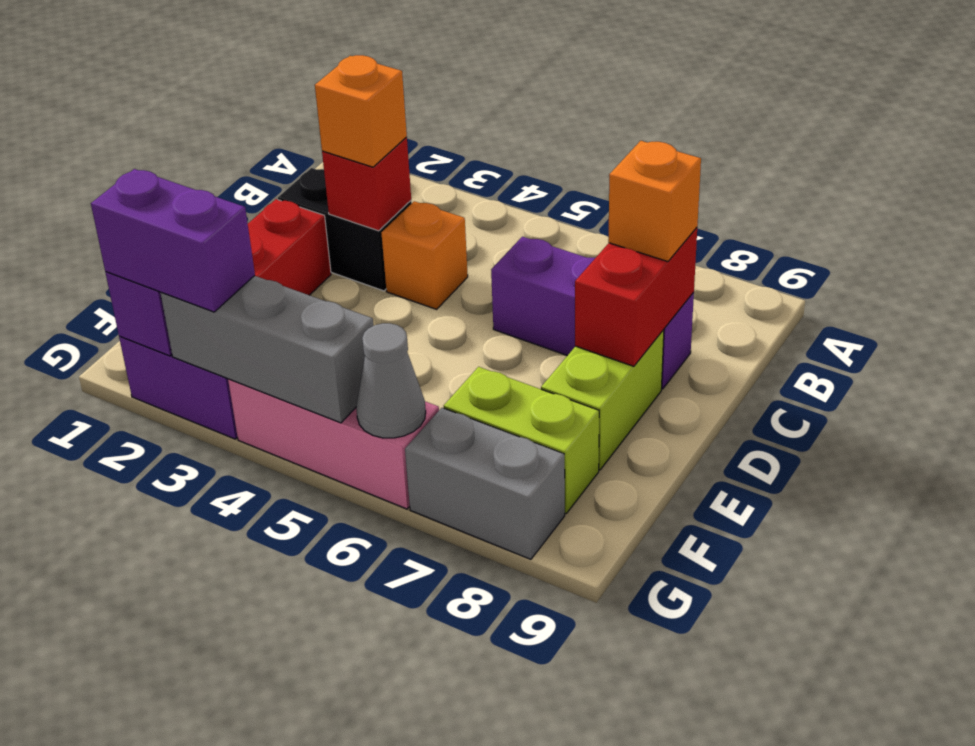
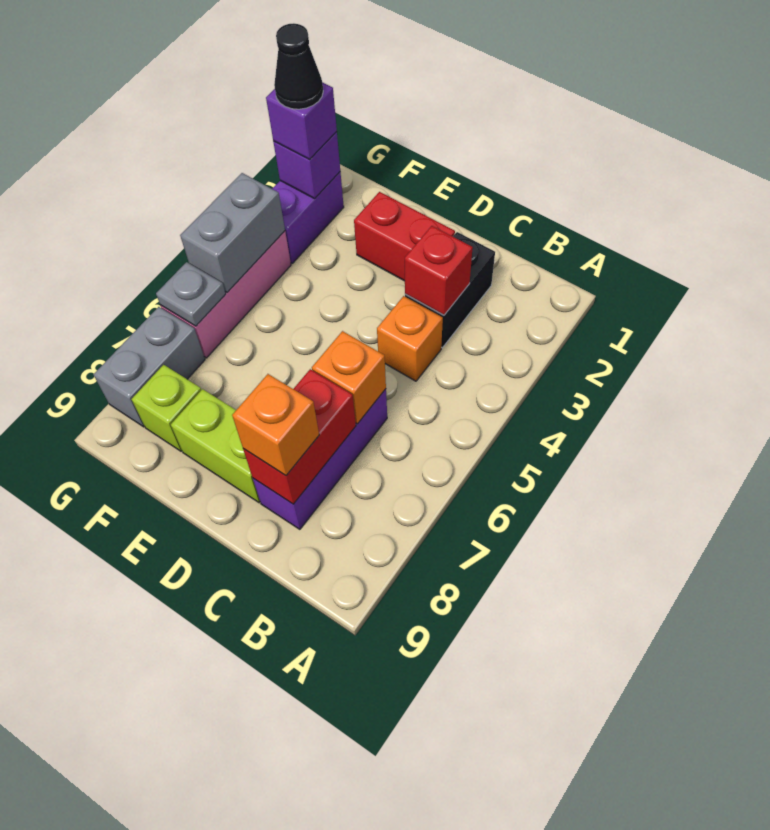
orange brick C3 level 3 -> orange brick C6 level 2
red brick C8:D8 level 2 -> red brick C7:C8 level 2
lime brick F7:F8 level 1 -> lime brick F8 level 1
purple brick G2:G3 level 3 -> purple brick G2 level 3
none -> black cone G2 level 4
grey brick G3:G5 level 2 -> grey brick G4:G5 level 2
grey cone G6 level 2 -> grey plate G6 level 2

